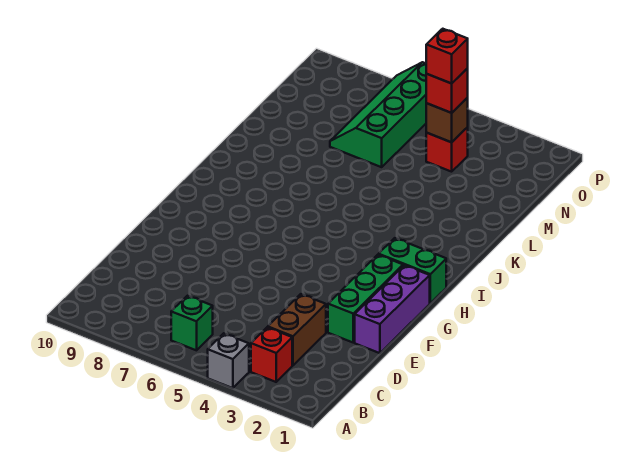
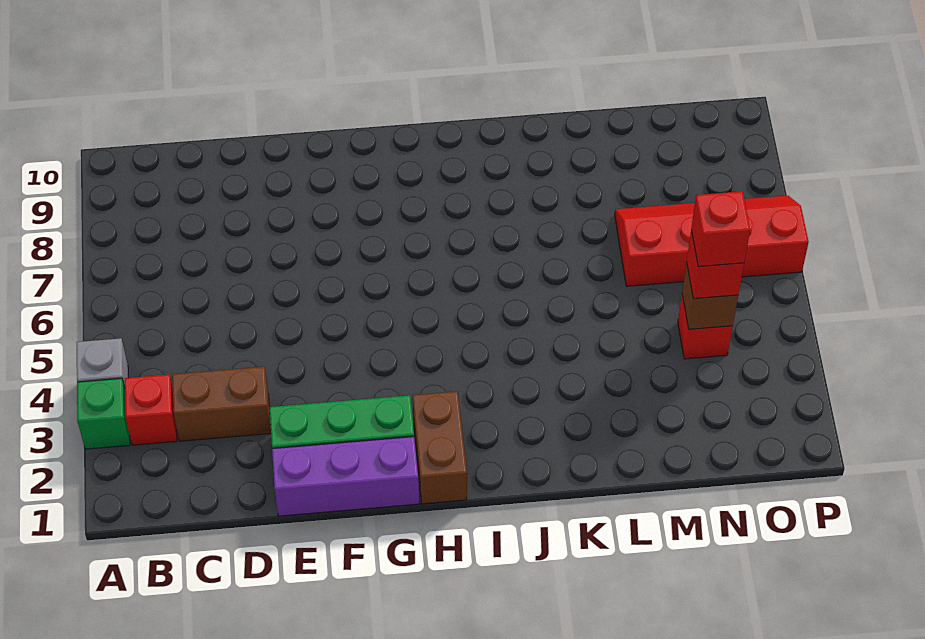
green brick B6 level 1 -> green brick A3 level 1
green brick H1:H2 level 1 -> brown brick H1:H2 level 1
green slope M6:P7 level 1 top 6 -> red slope M6:P7 level 1 top 6

